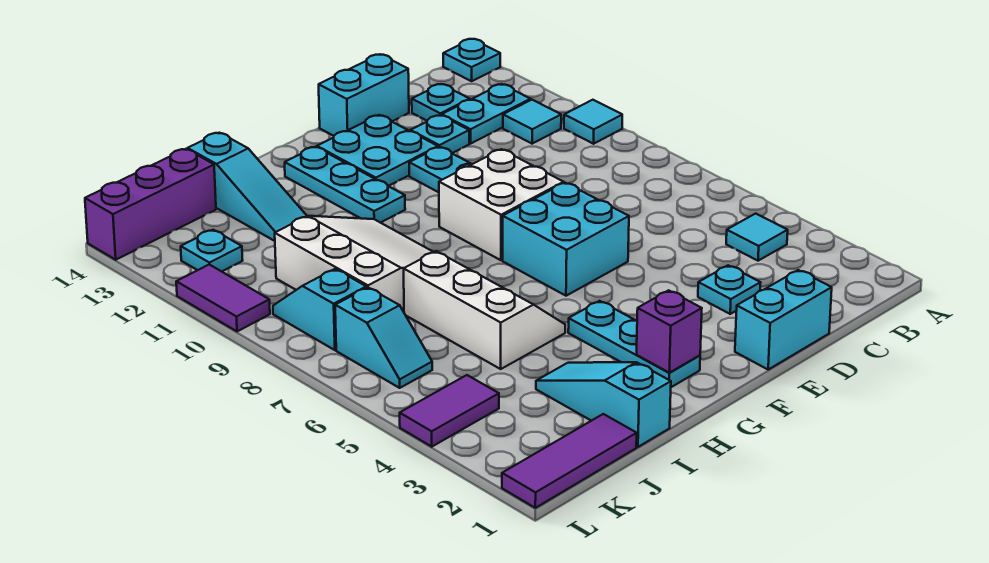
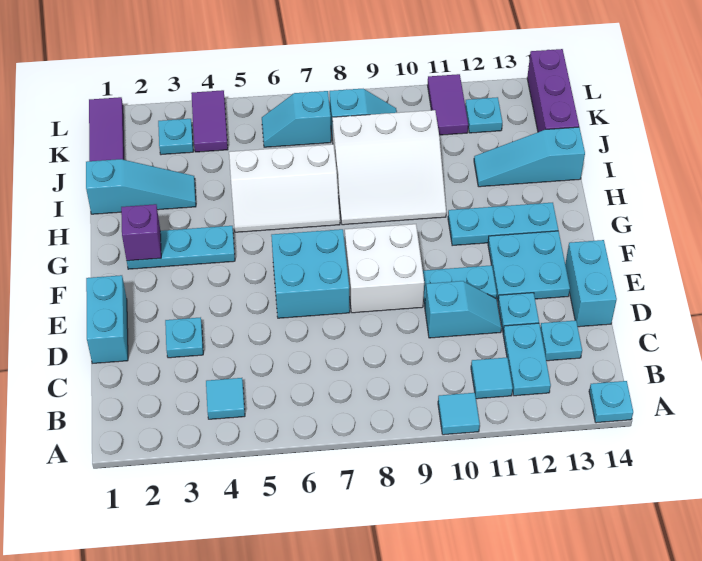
none -> cyan slope D10:D11 level 1 top 10
none -> cyan plate K3 level 1
purple tile L10:L11 level 1 -> purple tile K11:L11 level 1

